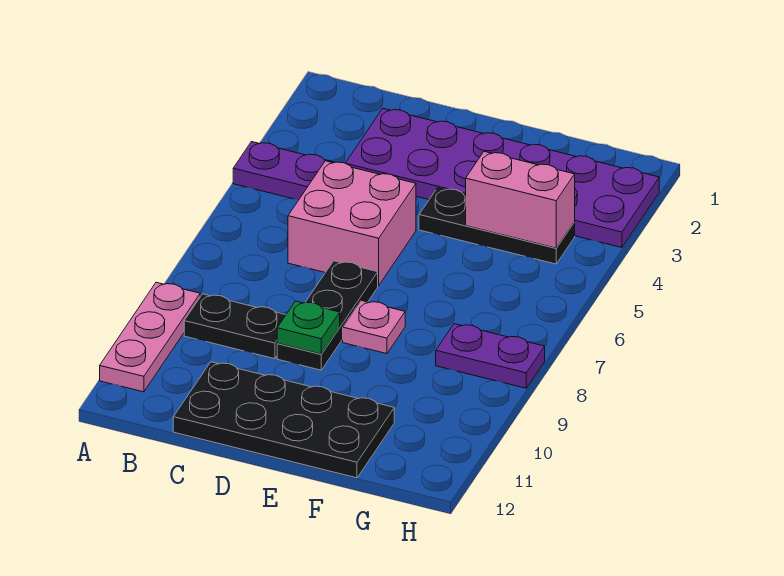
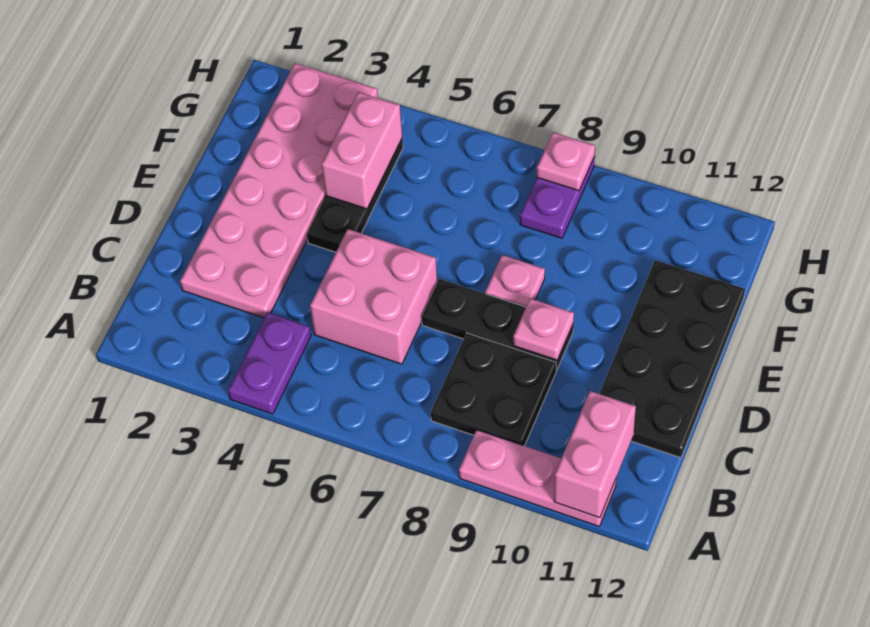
none -> pink brick A11:B11 level 2
black plate B9:C9 level 1 -> black plate B8:C9 level 1
purple plate C2:H3 level 1 -> pink plate C2:H3 level 1
green plate D9 level 2 -> pink plate D9 level 2
none -> pink plate H8 level 2

